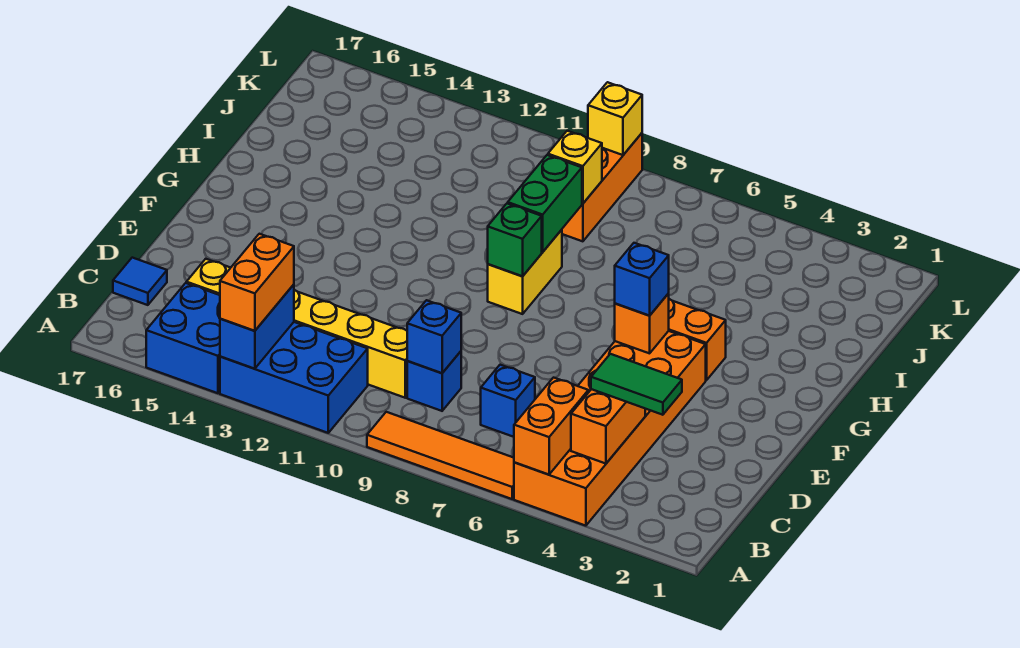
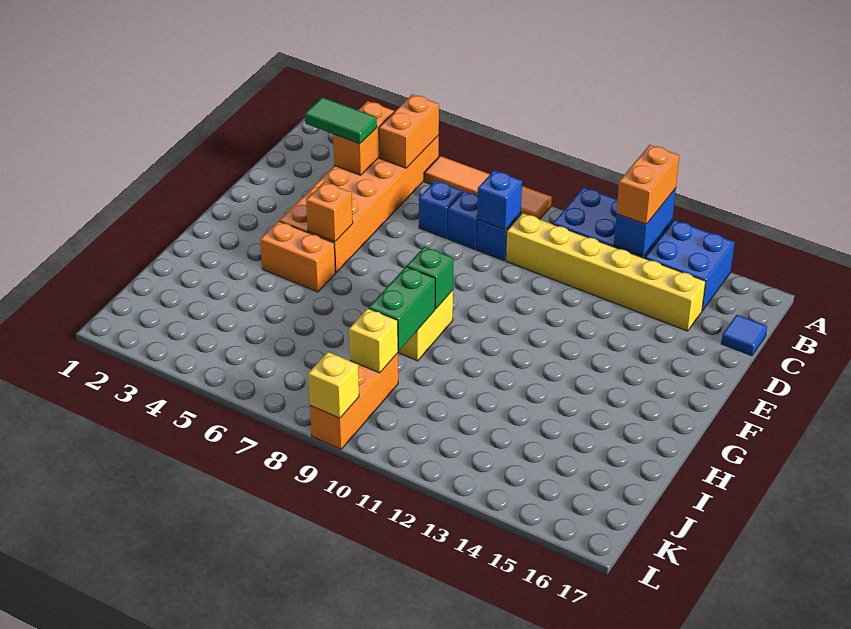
blue brick F5 level 3 -> blue brick C8 level 1

